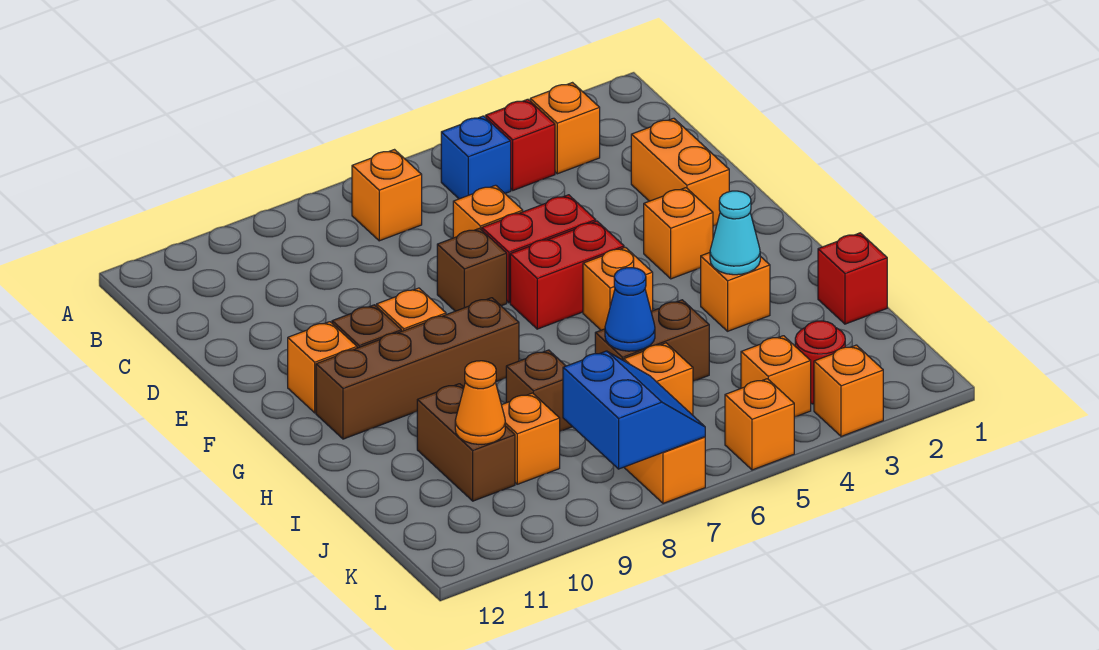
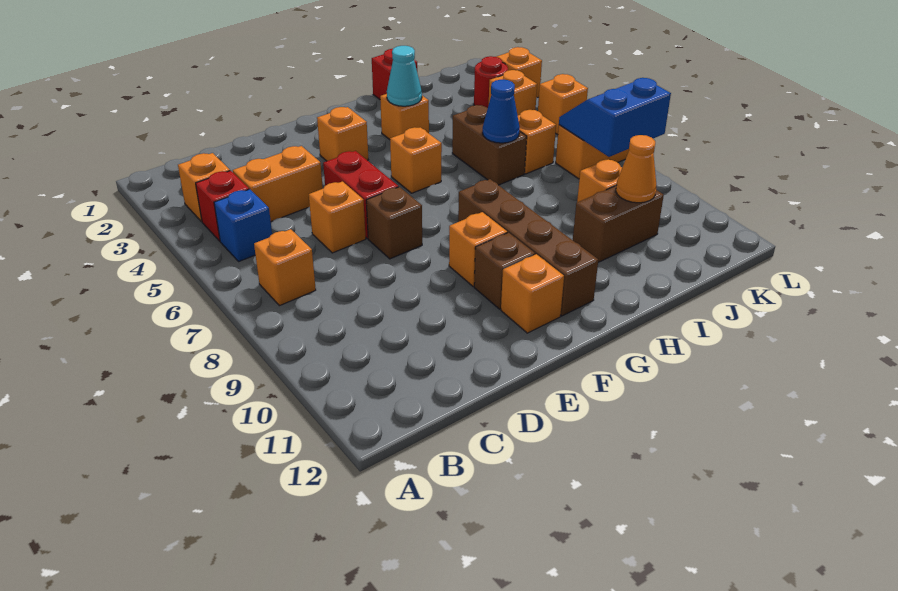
orange brick D2:E2 level 1 -> orange brick C4:D4 level 1
red brick F5:F6 level 1 -> none
brown brick I8 level 1 -> none

